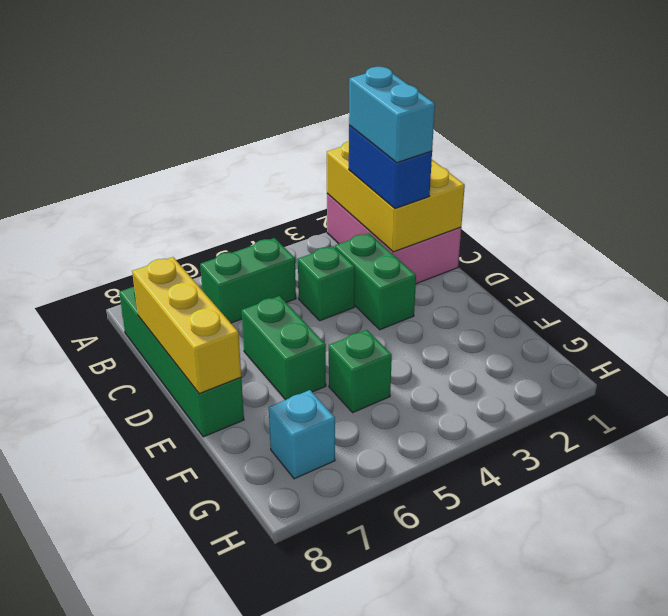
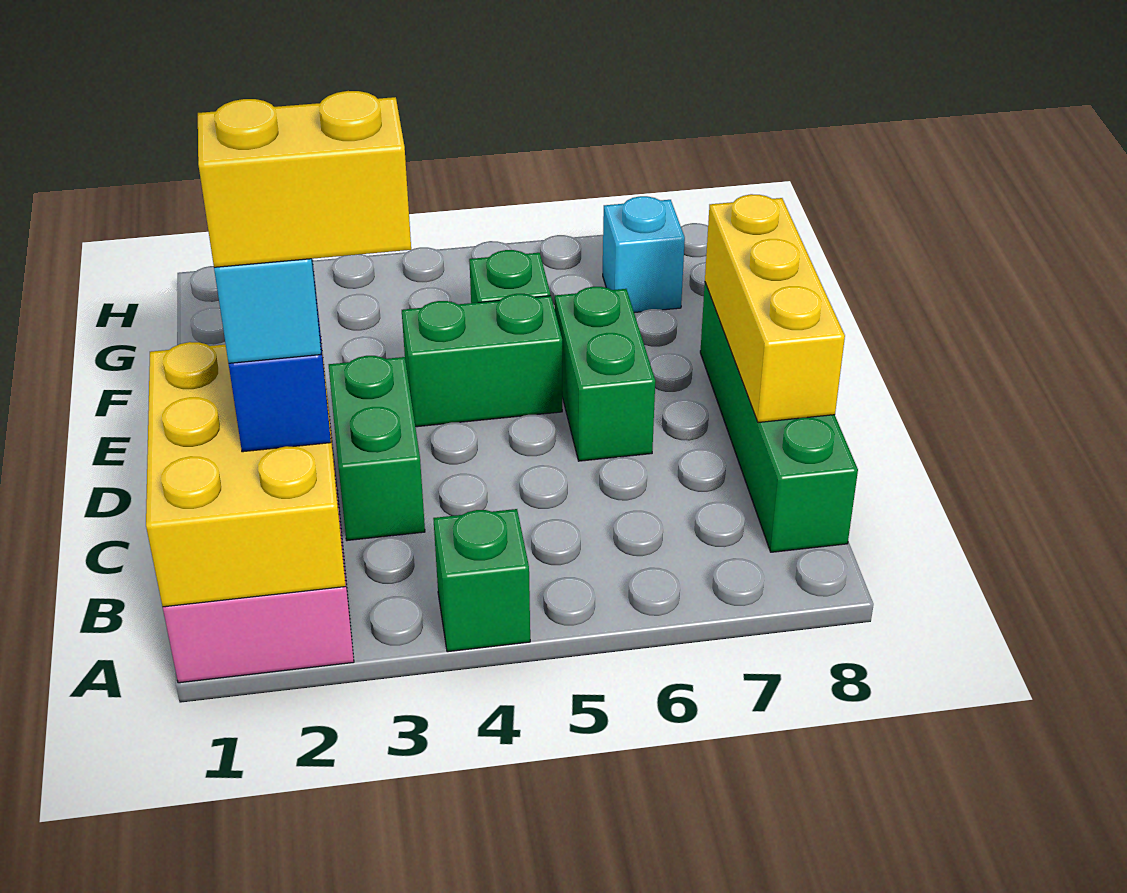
none -> yellow brick B2:B3 level 5
green brick B5:B6 level 1 -> green brick E4:E5 level 1
green brick C4 level 1 -> green brick A4 level 1

